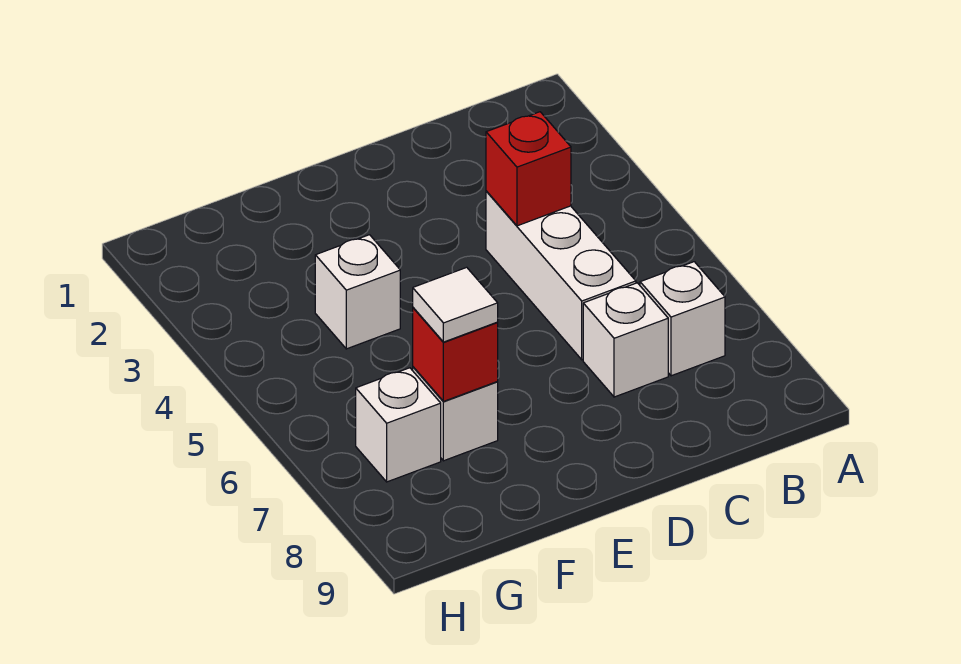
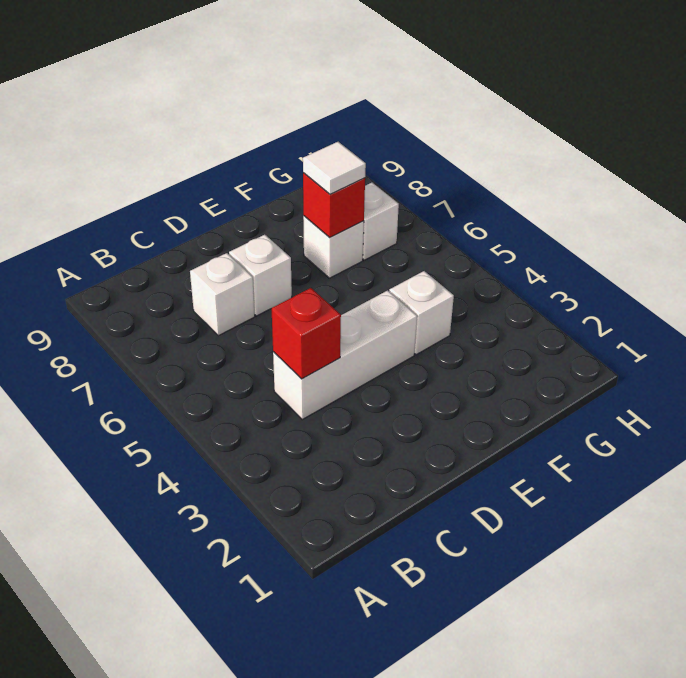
white brick B7 level 1 -> white brick D7 level 1
white brick C4:C6 level 1 -> white brick C4:E4 level 1

